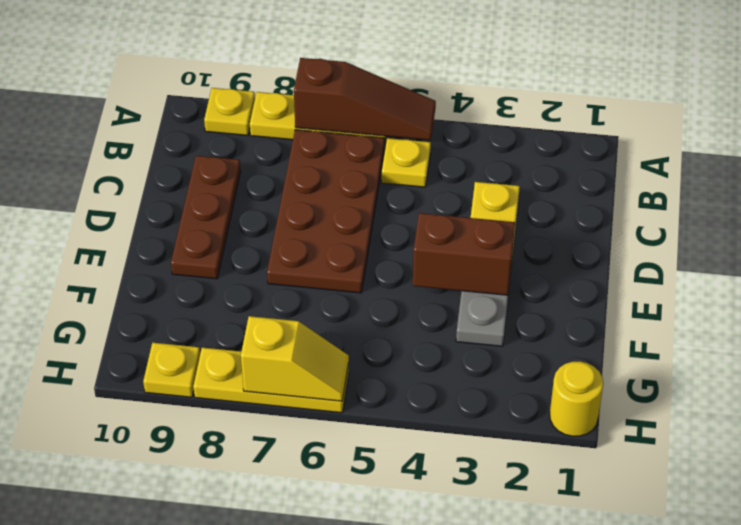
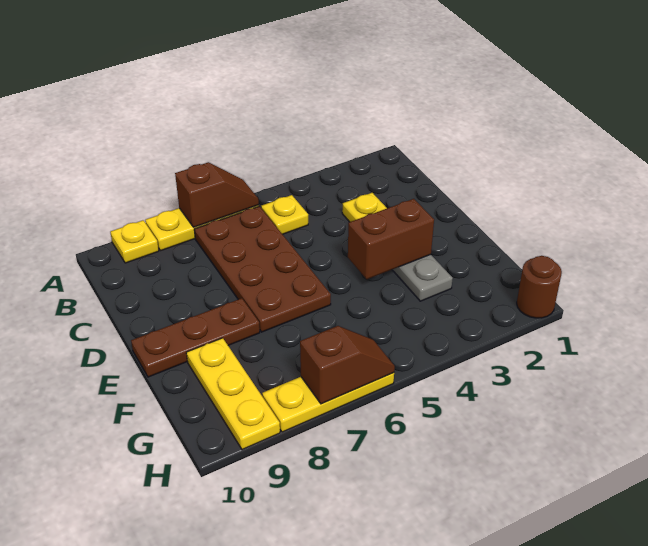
brown slope A5:A7 level 2 top 7 -> brown slope A6:A7 level 2 top 7
brown plate C9:E9 level 1 -> brown plate E8:E10 level 1
yellow round brick H1 level 1 -> brown round brick H1 level 1
yellow slope H6:H7 level 2 top 7 -> brown slope H6:H7 level 2 top 7
yellow plate H9 level 1 -> yellow plate F9:H9 level 1

